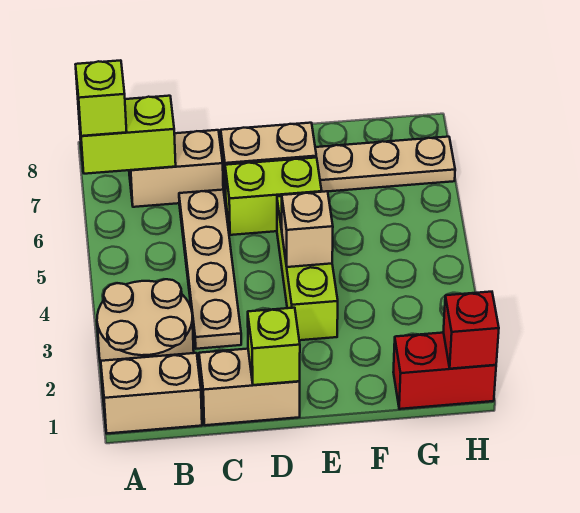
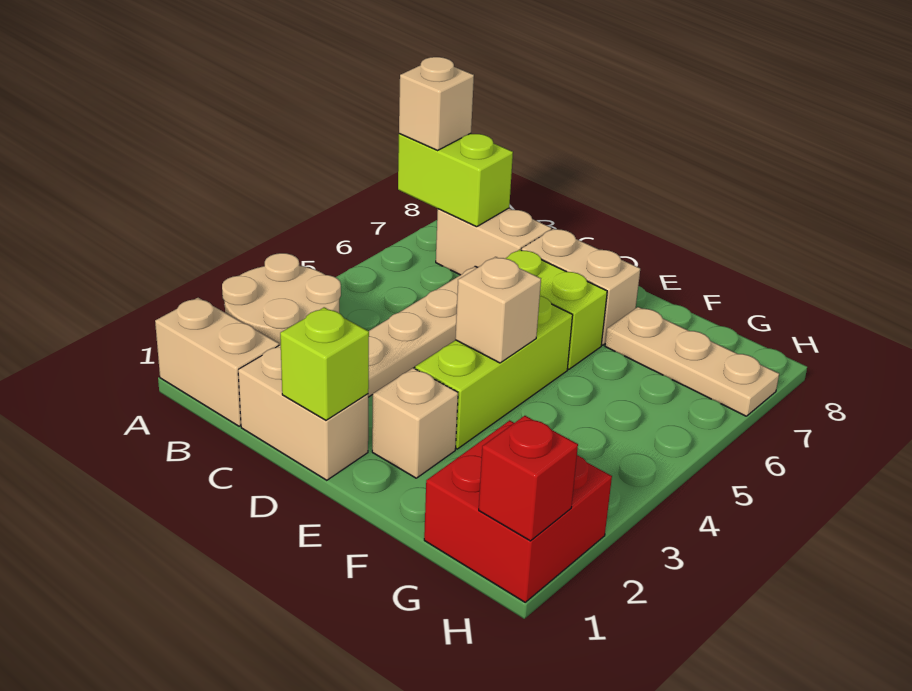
lime brick A7 level 3 -> tan brick A7 level 3
none -> tan brick E2 level 1
red brick G1:H1 level 1 -> red brick G1:H2 level 1

